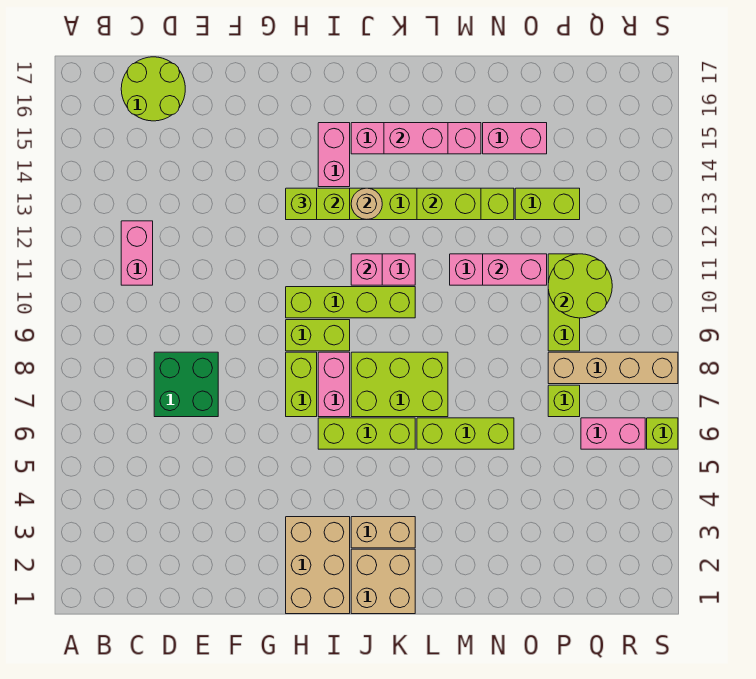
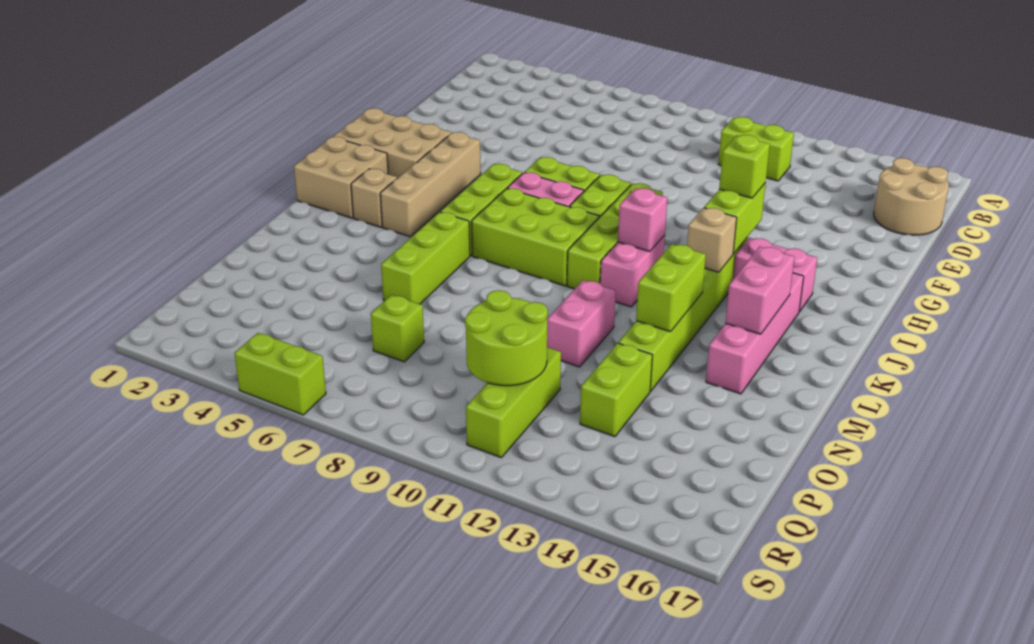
pink brick C11:C12 level 1 -> lime brick C11:C12 level 1
lime round brick C16:D17 level 1 -> tan round brick C16:D17 level 1
green brick D7:E8 level 1 -> none
tan brick J3:K3 level 1 -> tan brick K3 level 1
lime brick J7:L8 level 1 -> lime brick J7:K9 level 1
tan round brick J13 level 2 -> tan brick J13 level 2
pink brick N11:O11 level 2 -> none
pink brick N15:O15 level 1 -> none
tan brick P8:S8 level 1 -> tan brick H4:K4 level 1
lime brick P9:P11 level 1 -> lime brick P11:R11 level 1
pink brick Q6:R6 level 1 -> none
lime brick S6 level 1 -> lime brick S5:S6 level 1

